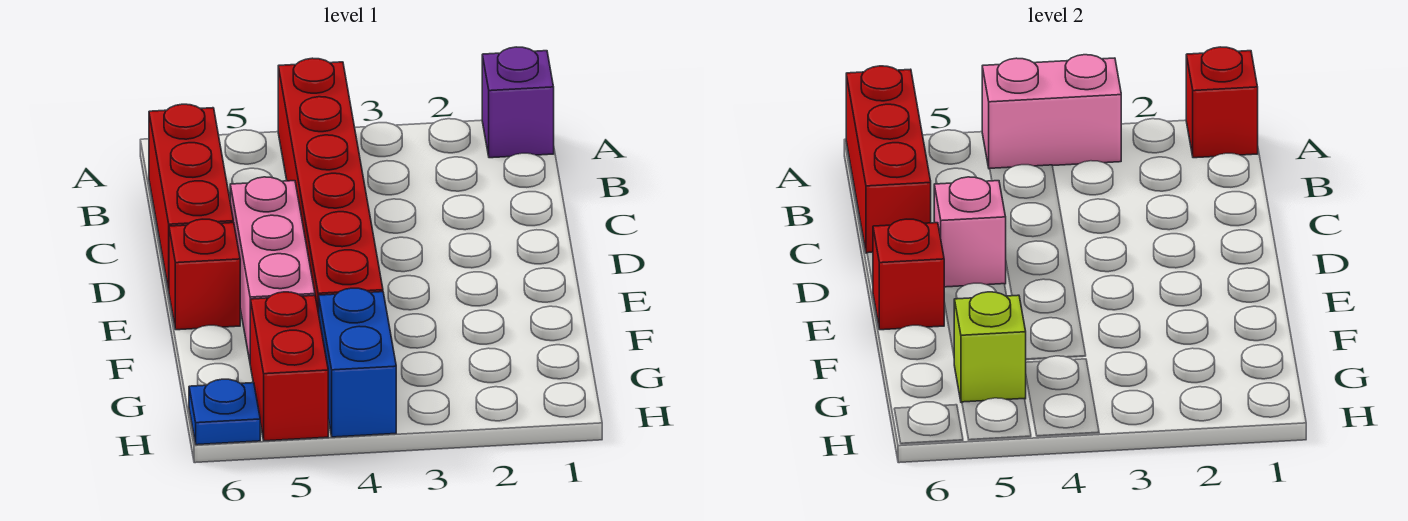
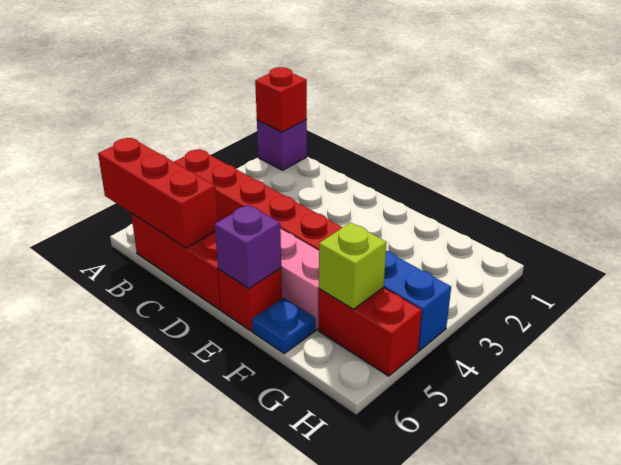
pink brick A3:A4 level 2 -> none
pink brick D5 level 2 -> none
red brick E6 level 2 -> purple brick E6 level 2
blue plate H6 level 1 -> blue plate F6 level 1

